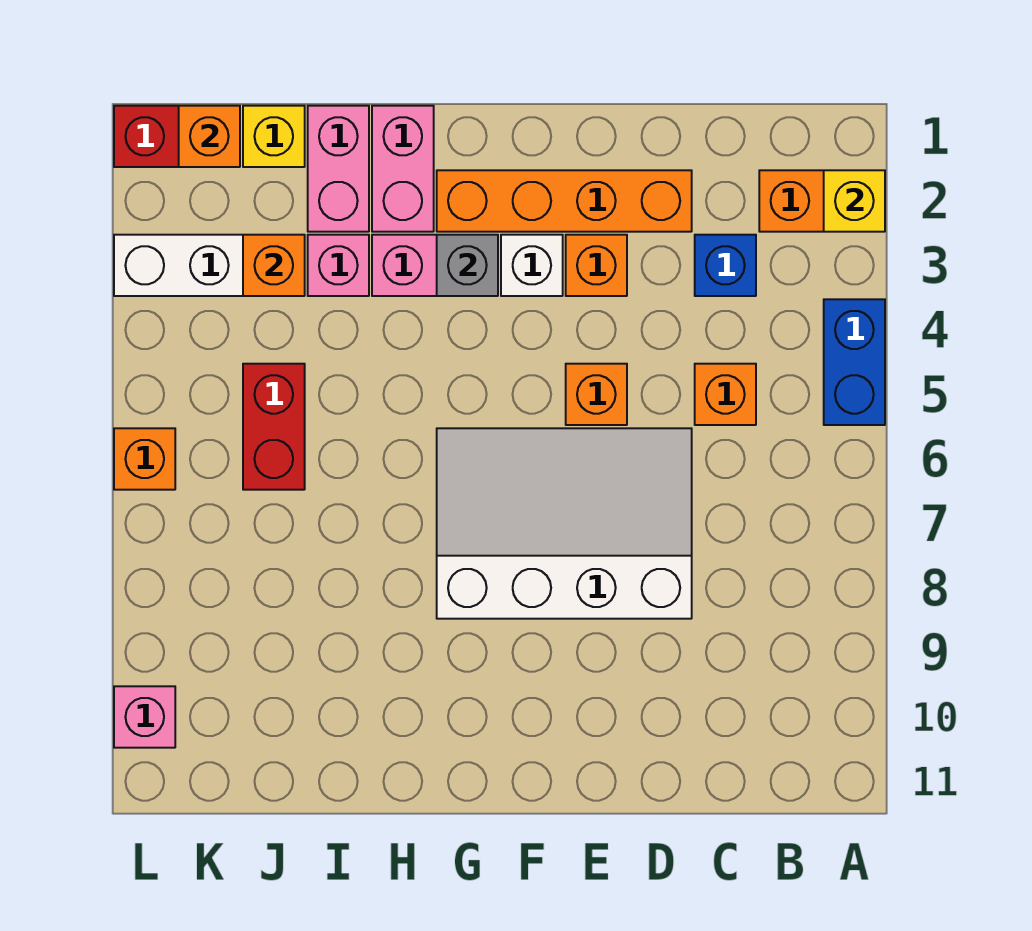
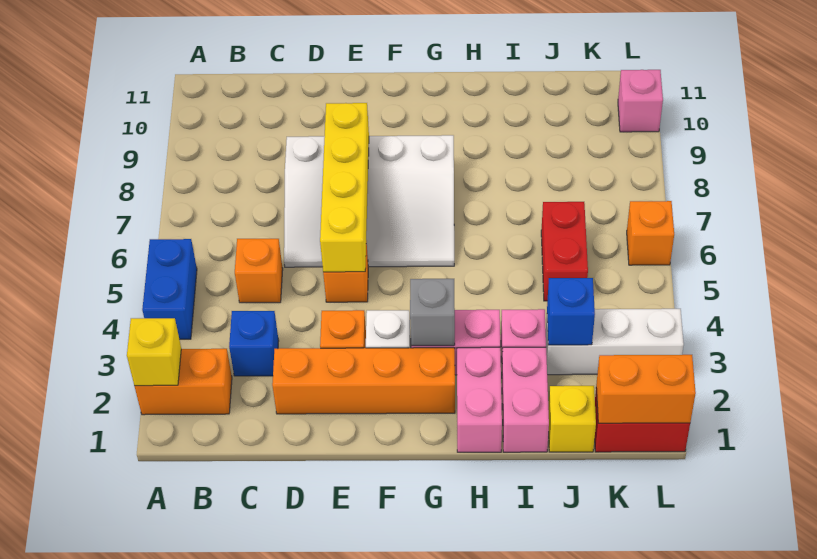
none -> yellow brick E5:E8 level 2
orange brick J3 level 2 -> blue brick J3 level 2
orange brick K1 level 2 -> orange brick K1:L1 level 2

